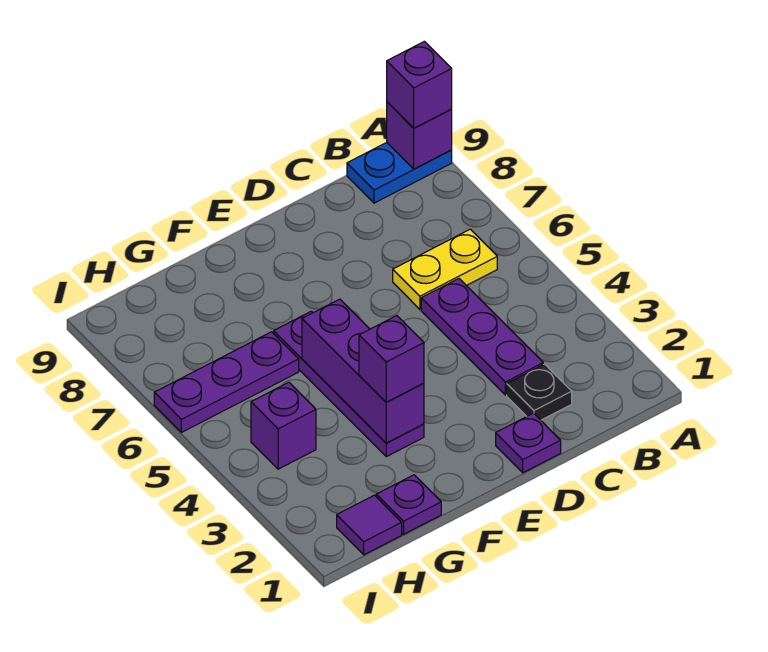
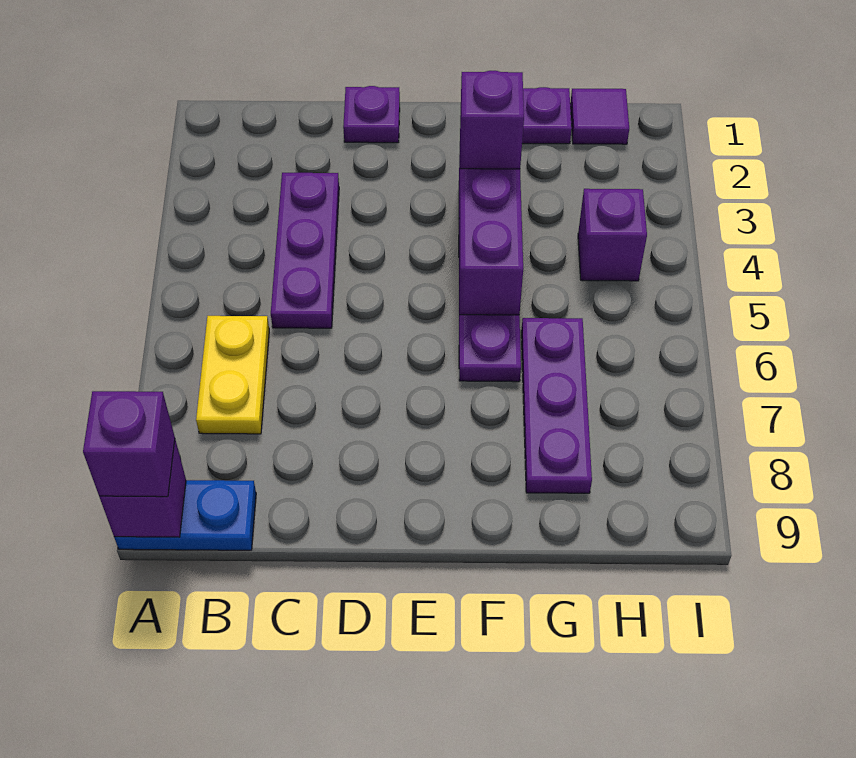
yellow plate B6:C6 level 1 -> yellow plate B6:B7 level 1
black plate C2 level 1 -> none
purple plate G6:I6 level 1 -> purple plate G6:G8 level 1

